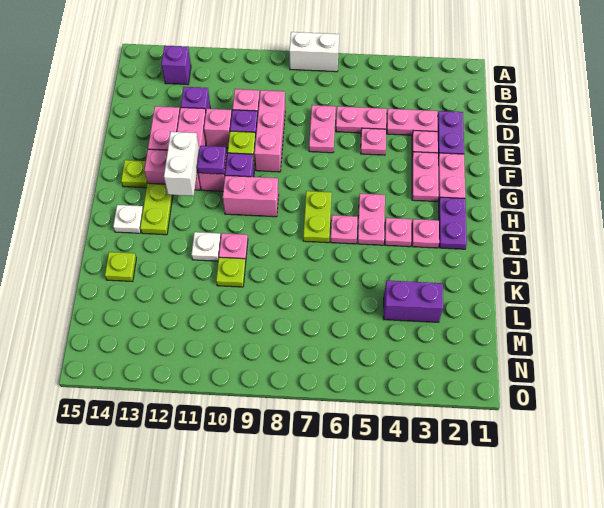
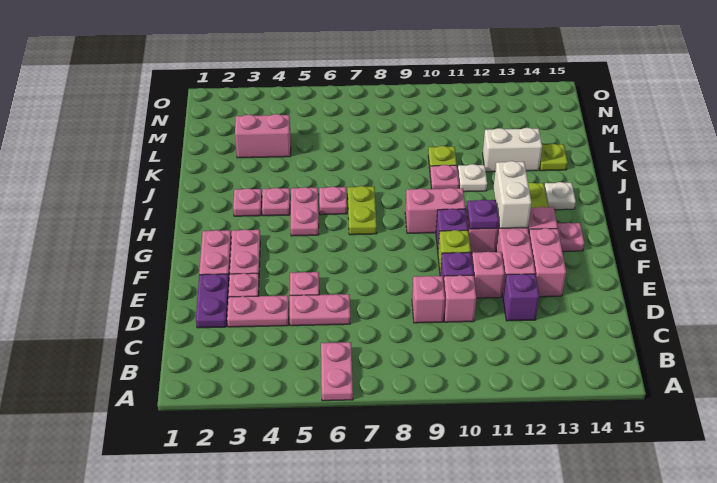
white brick A7:A8 level 1 -> white brick K12:K13 level 1
purple brick B13 level 1 -> none
pink plate D7:E7 level 1 -> pink plate A6:B6 level 1
pink brick D9:F9 level 1 -> pink brick D9 level 1
lime plate G14 level 1 -> pink plate G14 level 1
purple plate H2:I2 level 1 -> none
purple brick L3:L4 level 1 -> pink brick L3:L4 level 1

